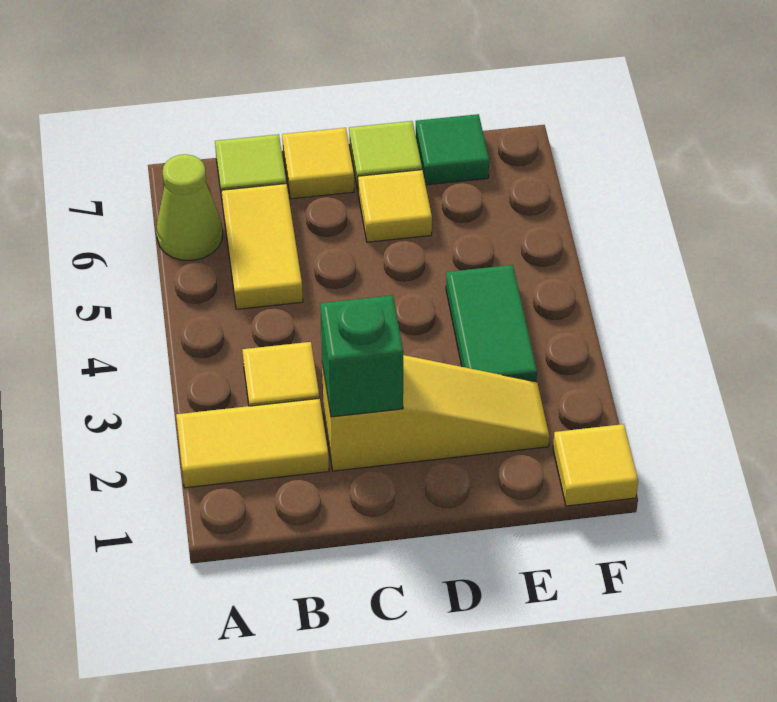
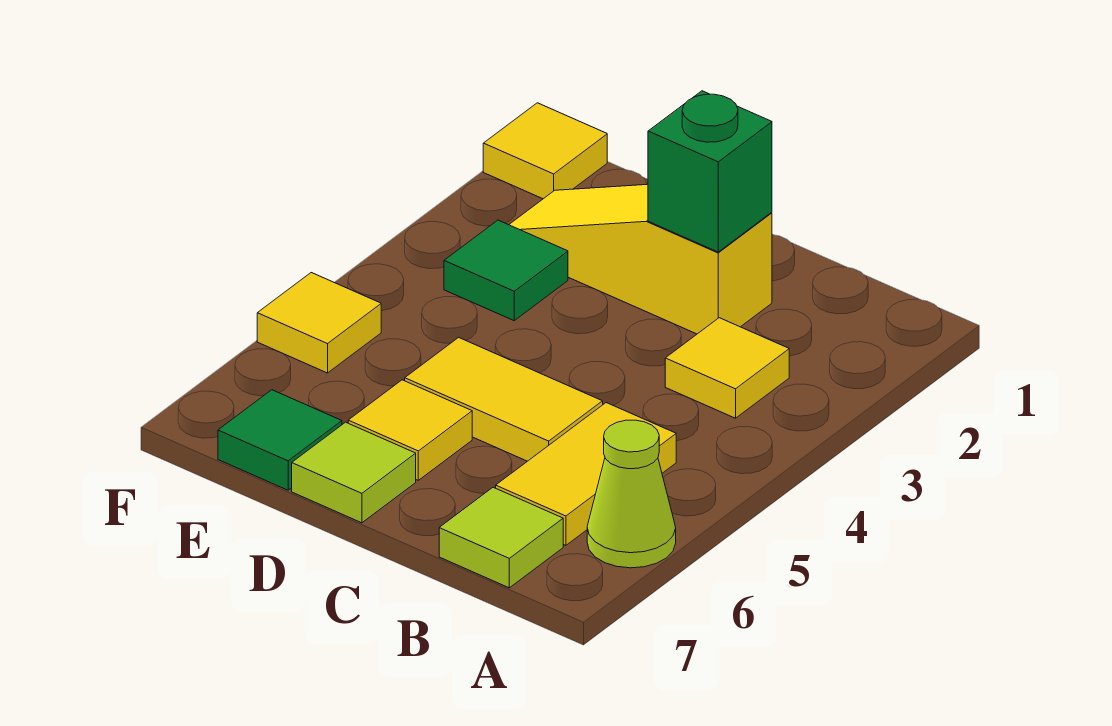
yellow tile A2:B2 level 1 -> yellow tile C5:D5 level 1
yellow tile C7 level 1 -> yellow tile F5 level 1
green tile E3:E4 level 1 -> green tile E3 level 1

